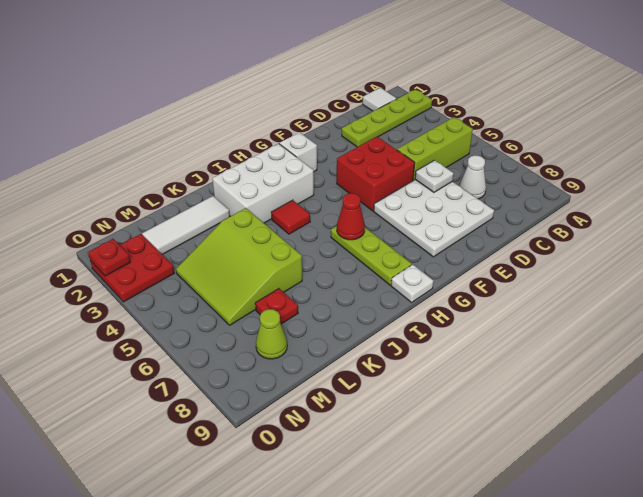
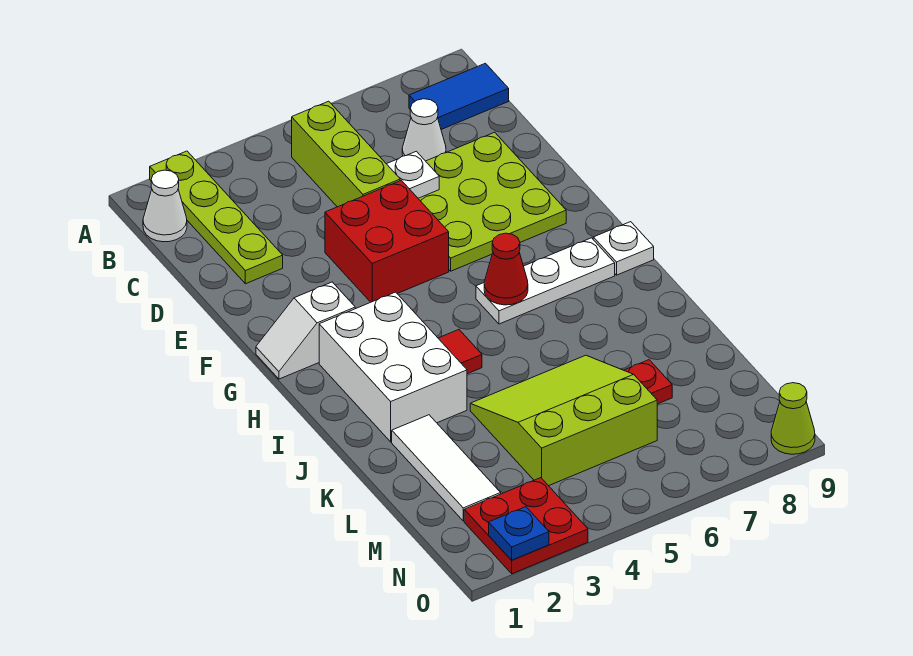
white tile B1 level 1 -> white cone B1 level 1
none -> blue tile B8:B9 level 1
white plate D6:F8 level 1 -> lime plate D6:F8 level 1
lime plate H6:H8 level 1 -> white plate H6:H8 level 1
lime slope K4:M6 level 1 top K -> lime slope K4:M6 level 1 top M
lime cone M8 level 1 -> lime cone O9 level 1
red plate O2 level 2 -> blue plate O2 level 2

